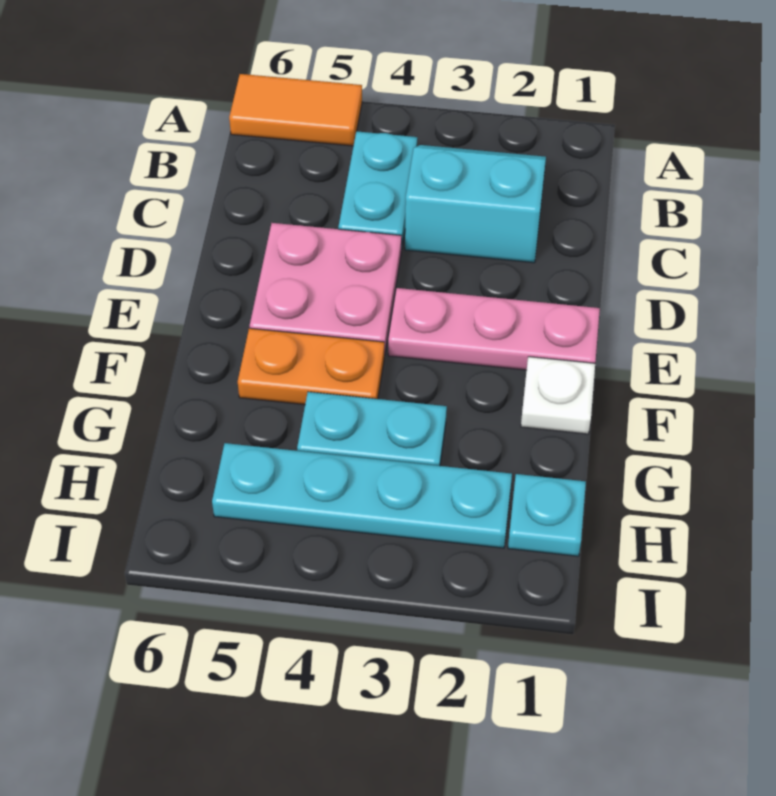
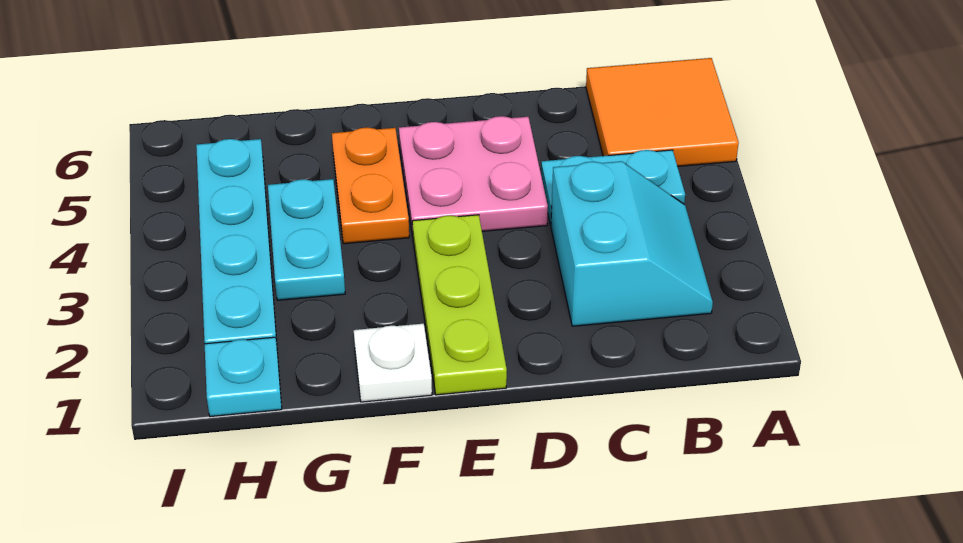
orange tile A5:A6 level 1 -> orange tile A5:B6 level 1
pink plate E1:E3 level 1 -> lime plate E1:E3 level 1

